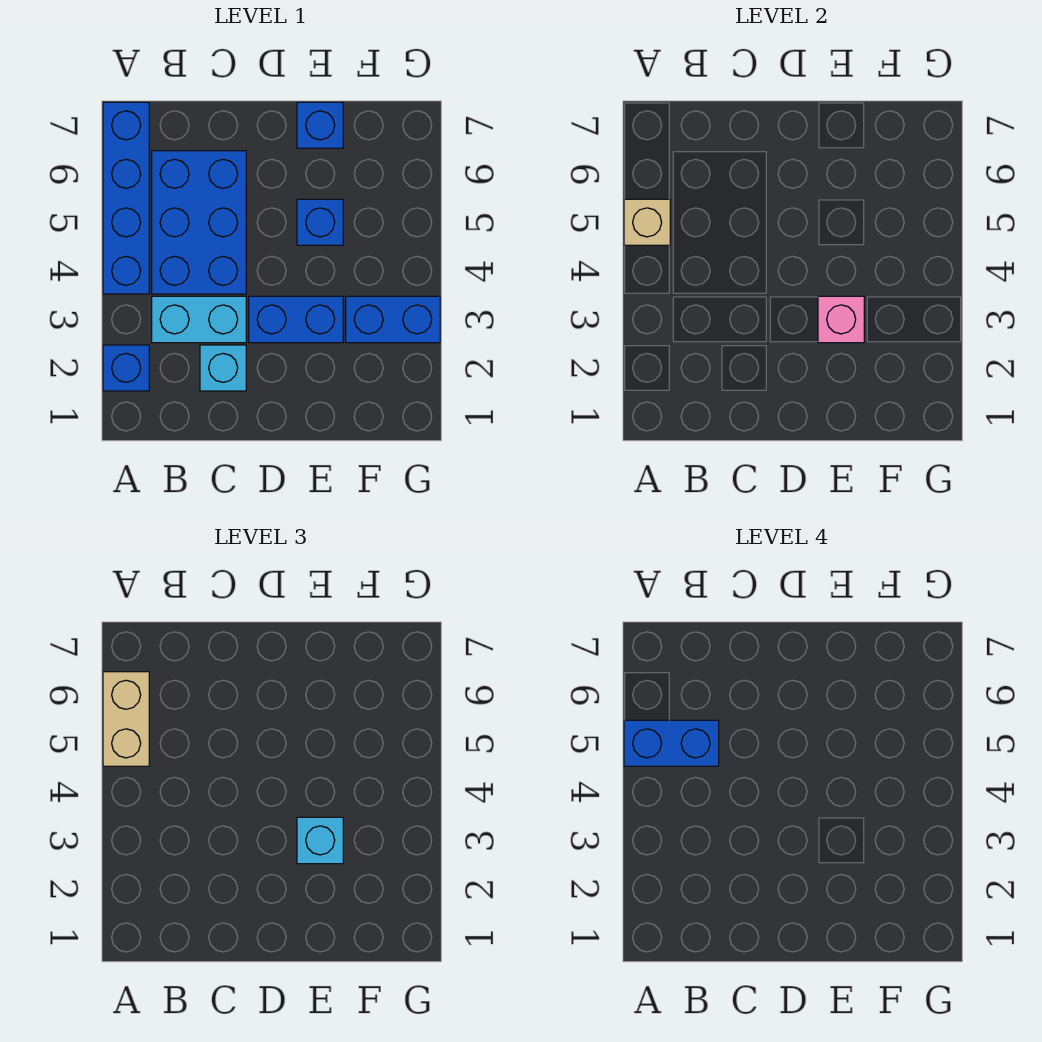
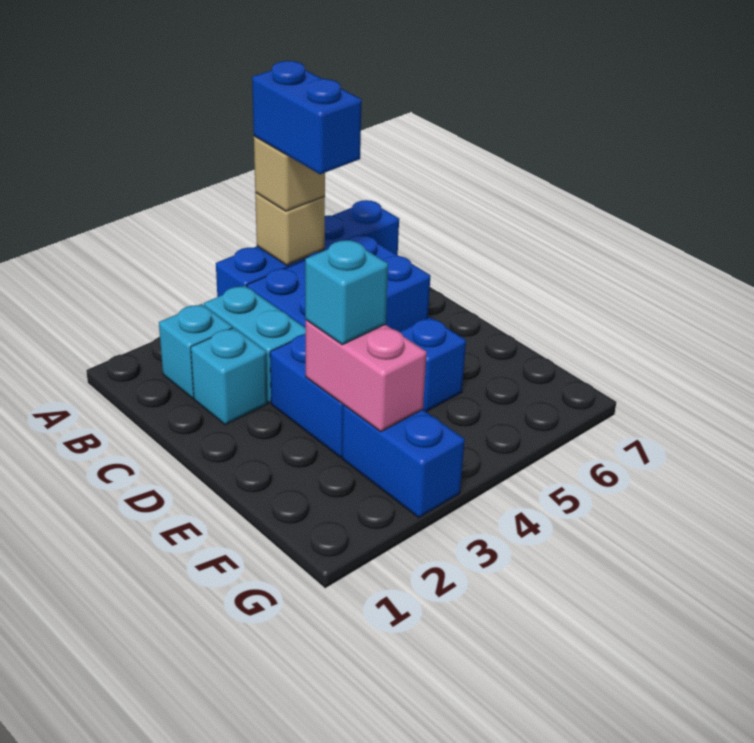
blue brick A2 level 1 -> none
tan brick A5:A6 level 3 -> tan brick A5 level 3
none -> cyan brick B2 level 1
pink brick E3 level 2 -> pink brick E3:F3 level 2
blue brick E7 level 1 -> none

